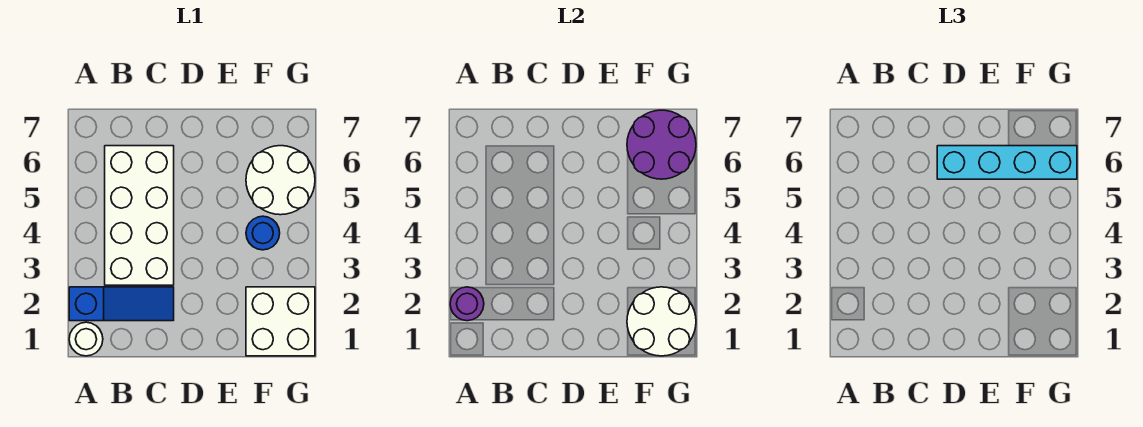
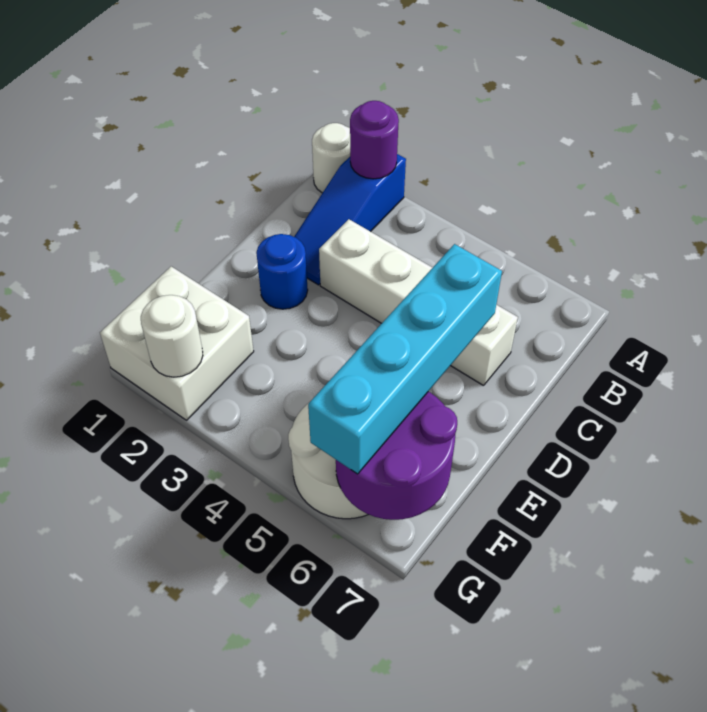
white brick B3:C6 level 1 -> white brick C3:C6 level 1
white round brick F1:G2 level 2 -> white round brick G2 level 2
blue round brick F4 level 1 -> blue round brick D2 level 1

